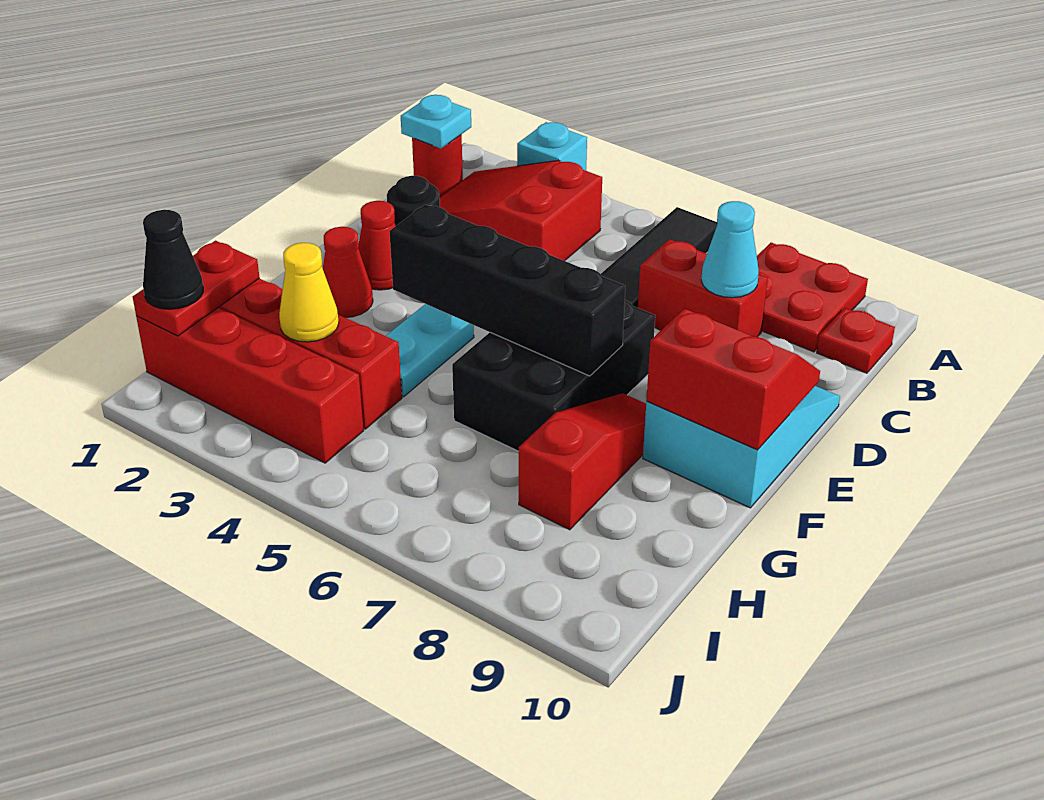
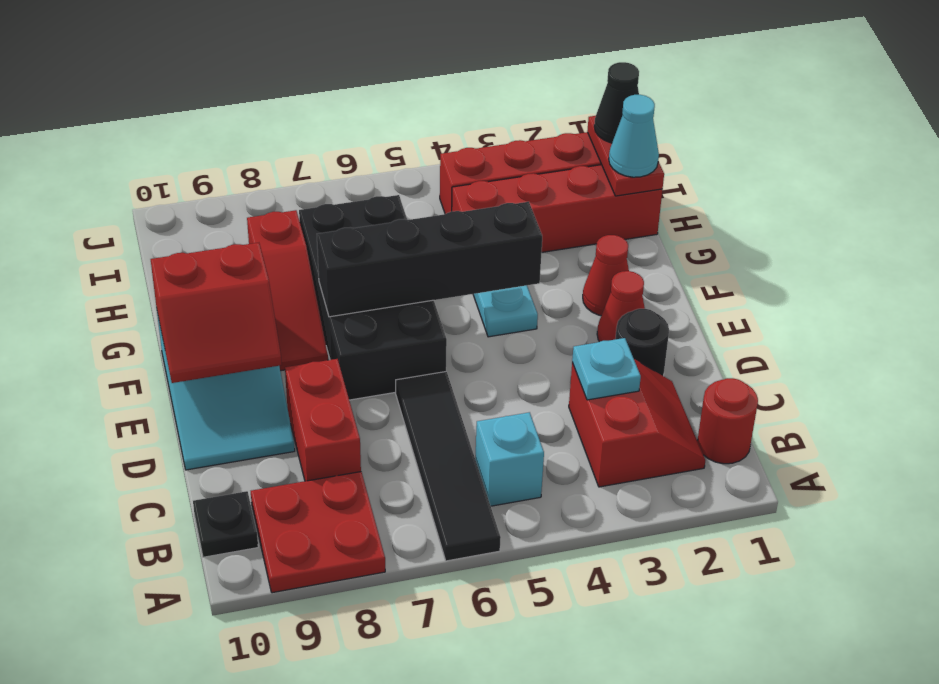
cyan brick A3 level 1 -> cyan brick B5 level 1
cyan plate B1 level 2 -> cyan plate C3 level 2
red slope B2:C4 level 1 top 4 -> red slope B2:C3 level 1 top 3
red plate B10 level 1 -> black plate B10 level 1
red brick C7:C8 level 1 -> red brick C8:D8 level 1
cyan cone C8 level 2 -> cyan cone H1 level 3
black brick E6:G7 level 1 -> black brick E6:H7 level 1
yellow cone H3 level 2 -> none

